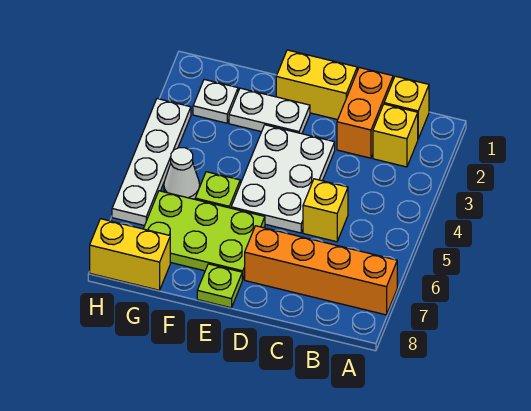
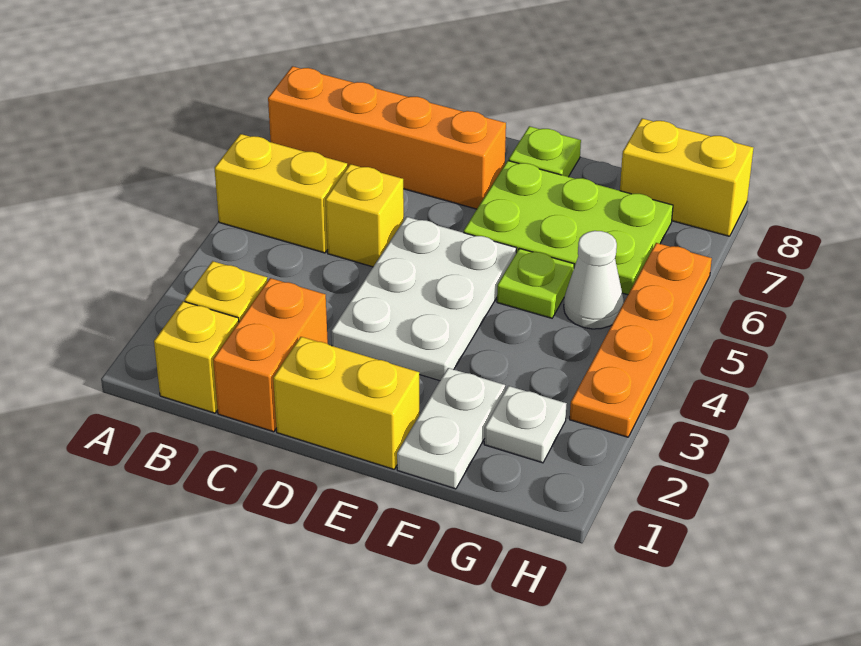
none -> yellow brick A5:B5 level 1
white plate E2:F2 level 1 -> white plate F1:F2 level 1
white plate H3:H6 level 1 -> orange plate H3:H6 level 1

